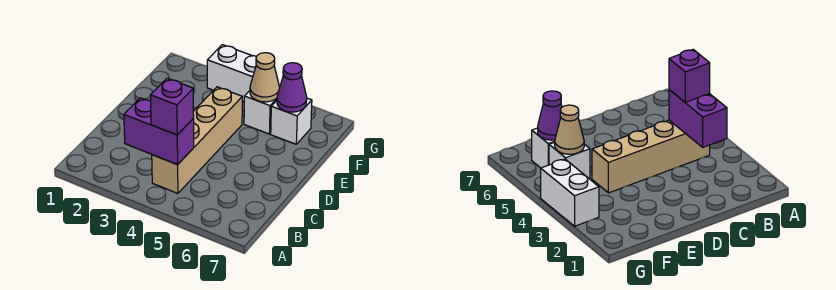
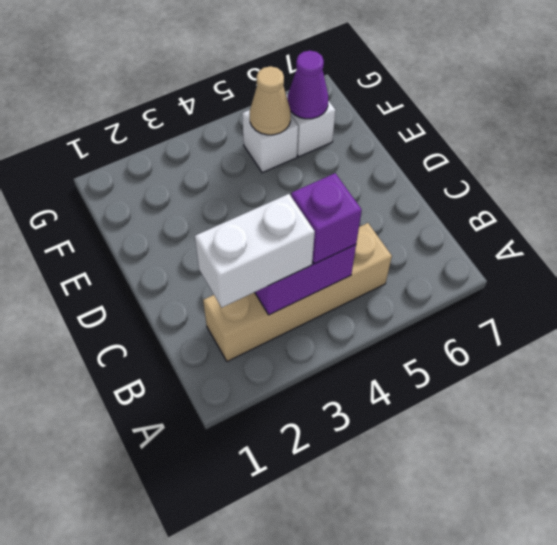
tan brick B4:E4 level 1 -> tan brick B2:B5 level 1
white brick G3:G4 level 1 -> white brick B2:B3 level 3

